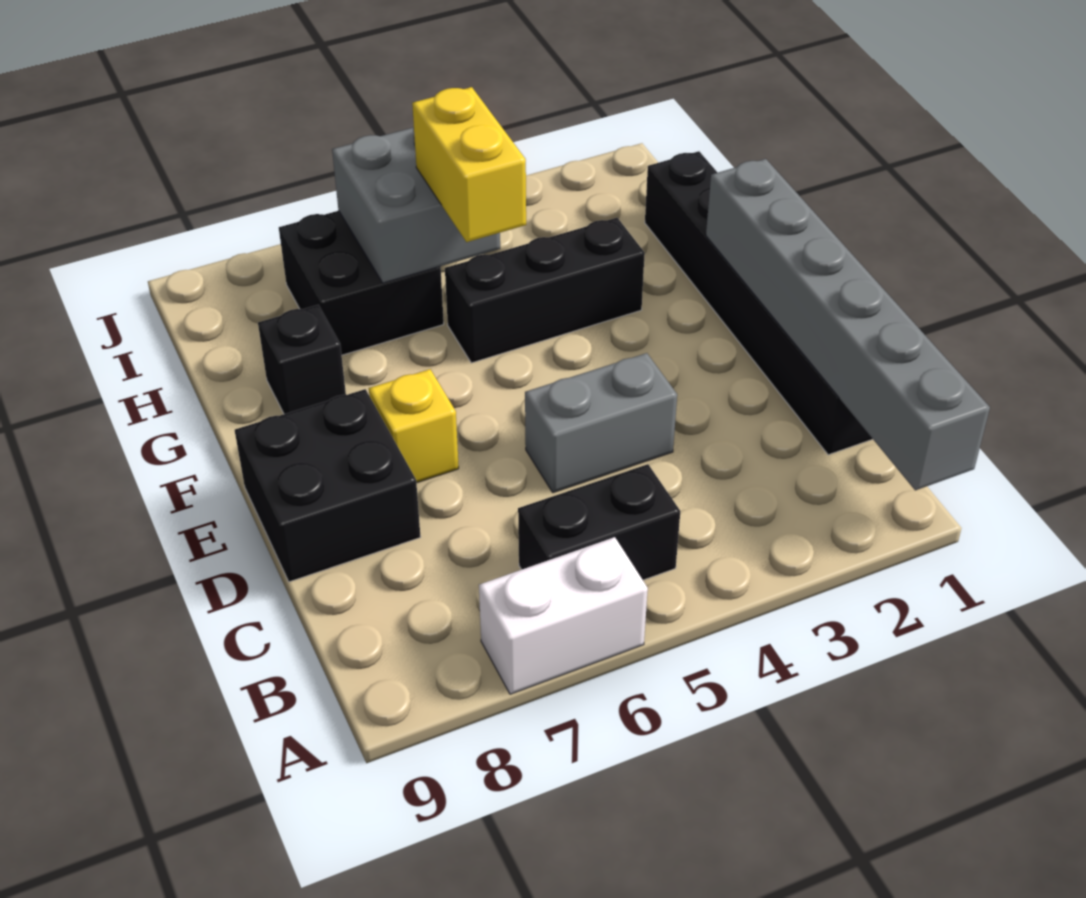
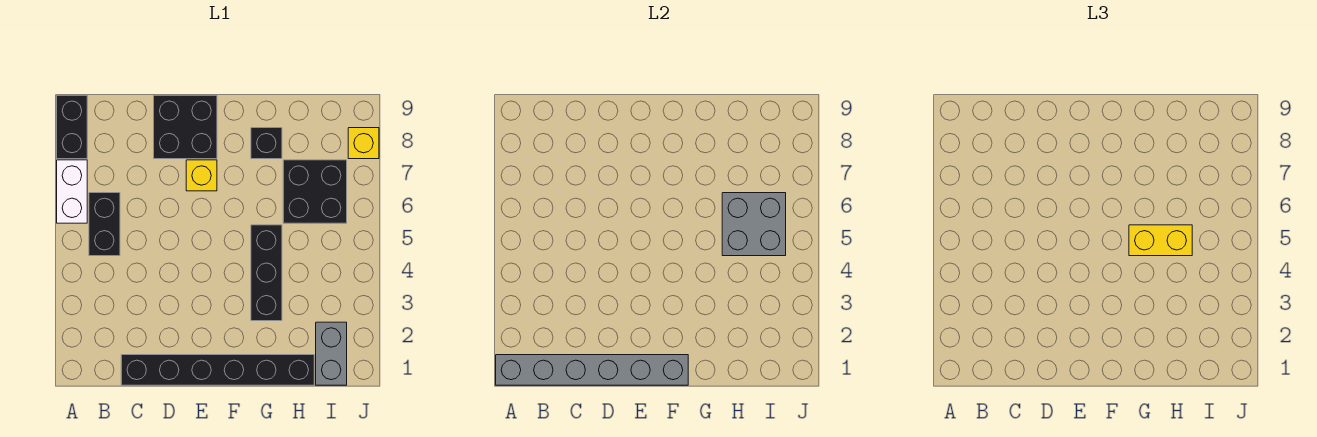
none -> black brick A8:A9 level 1
grey brick D4:D5 level 1 -> grey brick I1:I2 level 1
none -> yellow brick J8 level 1

